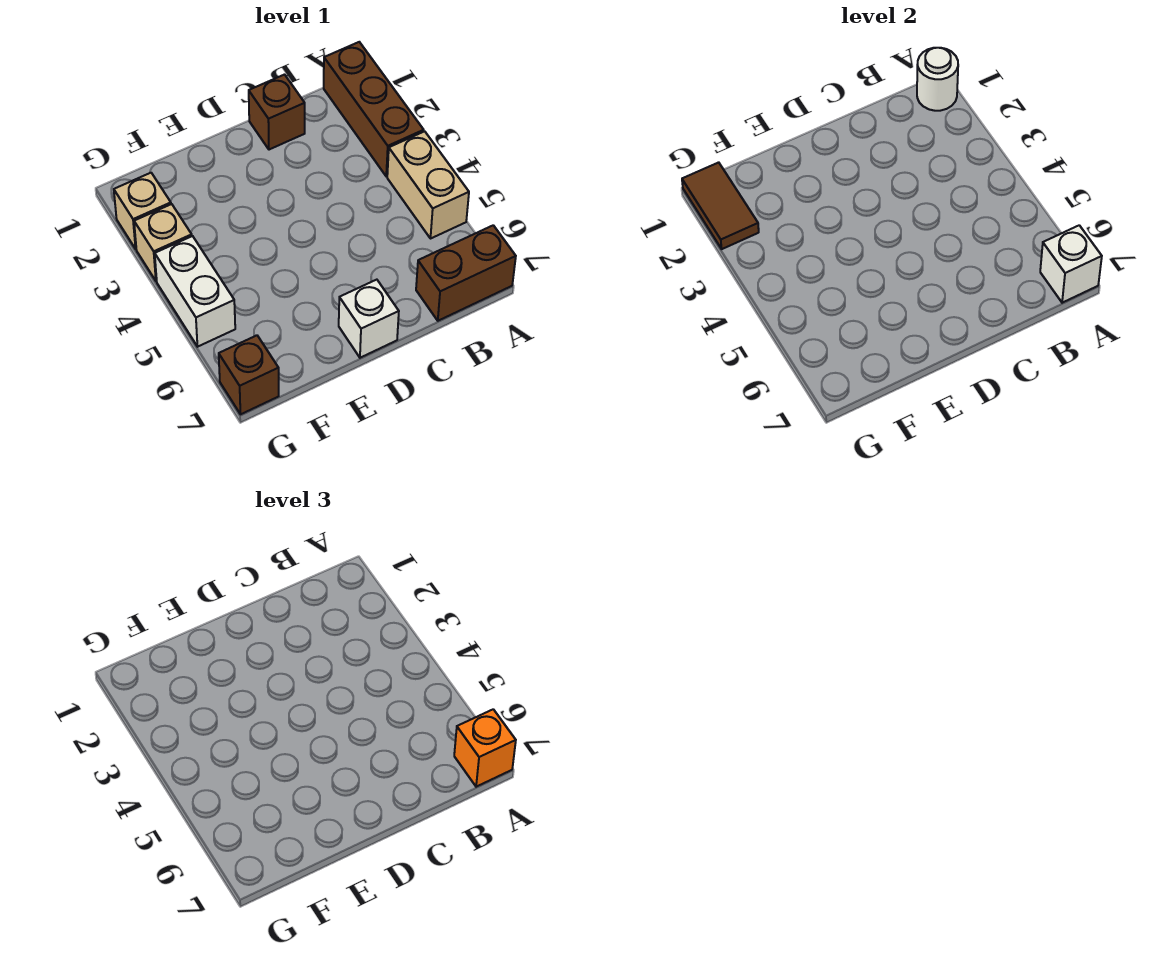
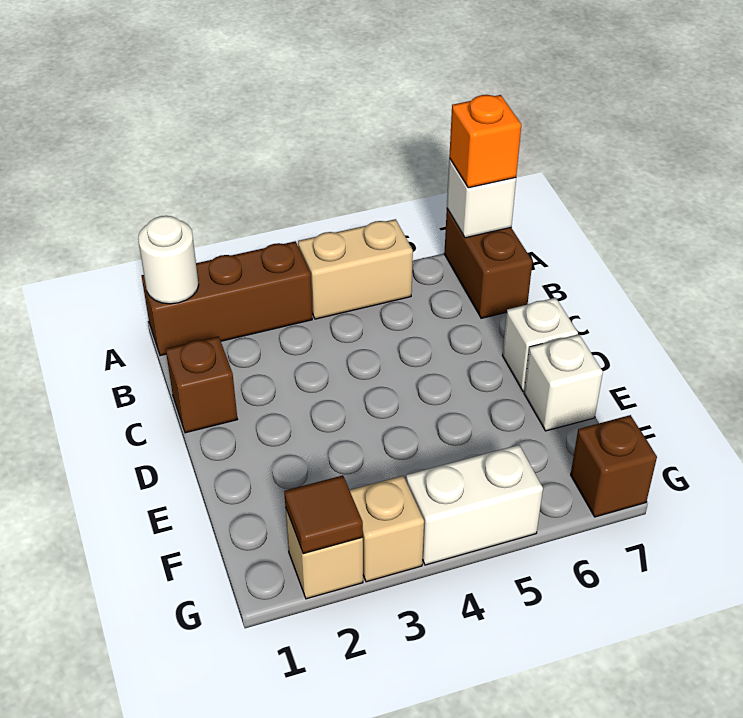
none -> white brick E7 level 1
brown tile G1:G2 level 2 -> brown tile G2 level 2

